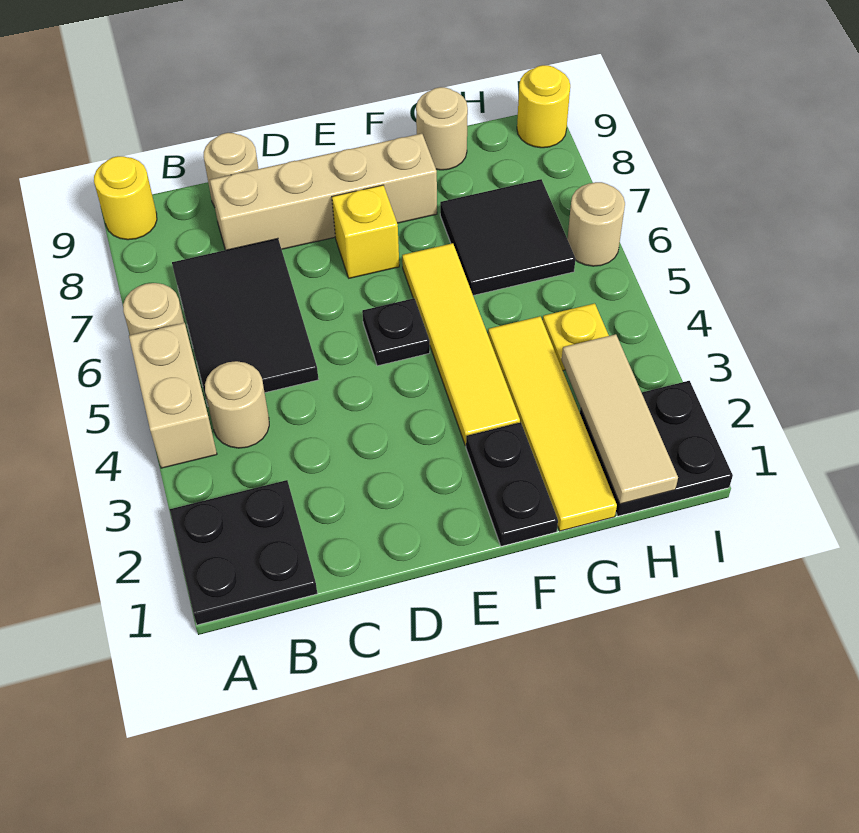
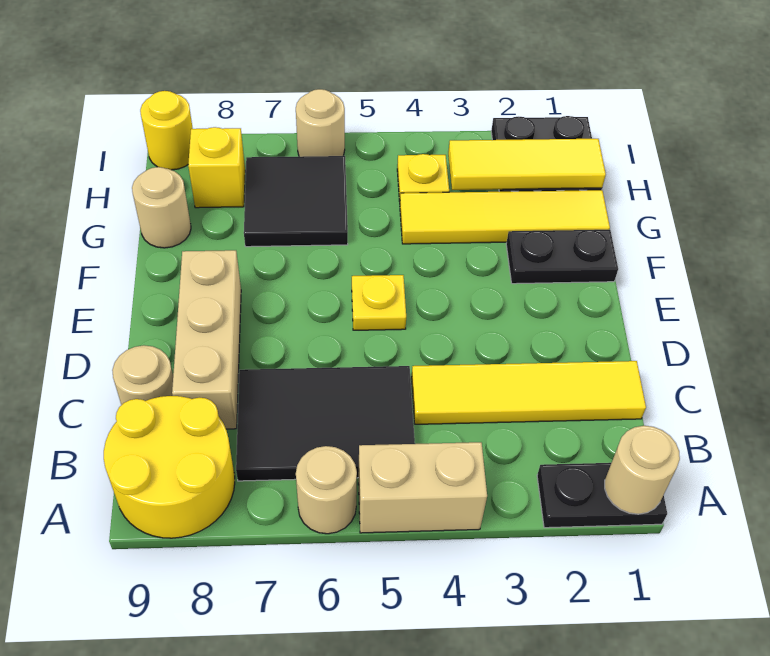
black plate A1:B2 level 1 -> black plate A1:A2 level 1
yellow round brick A9 level 1 -> yellow round brick A8:B9 level 1
tan round brick B4 level 1 -> tan round brick A1 level 2
tan brick C8:F8 level 1 -> tan brick C8:E8 level 1
black plate E5 level 1 -> yellow plate E5 level 1
yellow brick E7 level 1 -> yellow brick H8 level 1
yellow tile F3:F6 level 1 -> yellow tile C1:C4 level 1
tan tile H1:H3 level 2 -> yellow tile H1:H3 level 2

